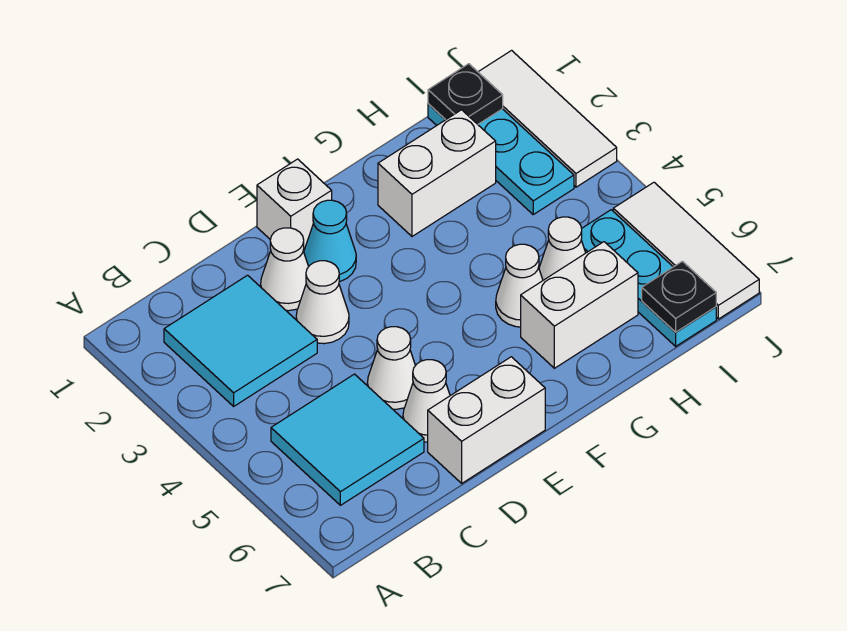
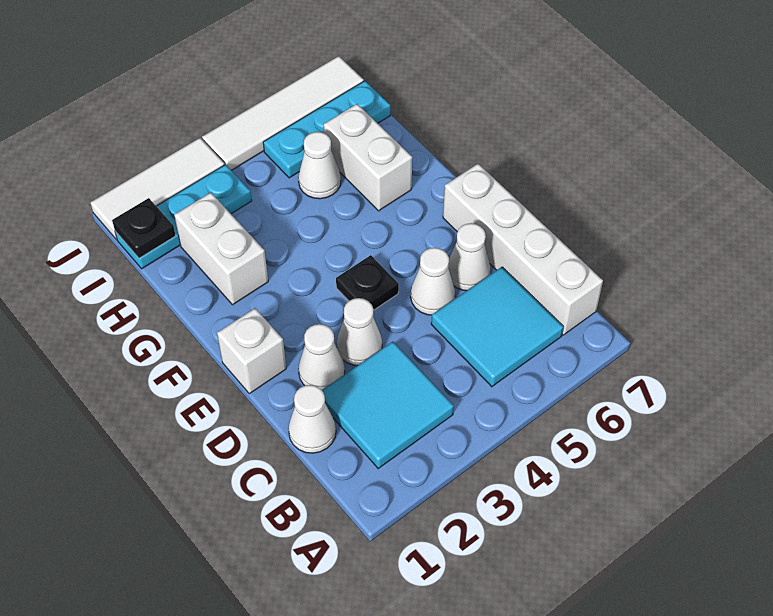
white brick D7:E7 level 1 -> white brick B7:E7 level 1
cyan cone E2 level 1 -> none
white cone G5 level 1 -> white cone C1 level 1
black plate I7 level 2 -> black plate E4 level 1
white tile J5:J7 level 1 -> white tile J4:J7 level 1

